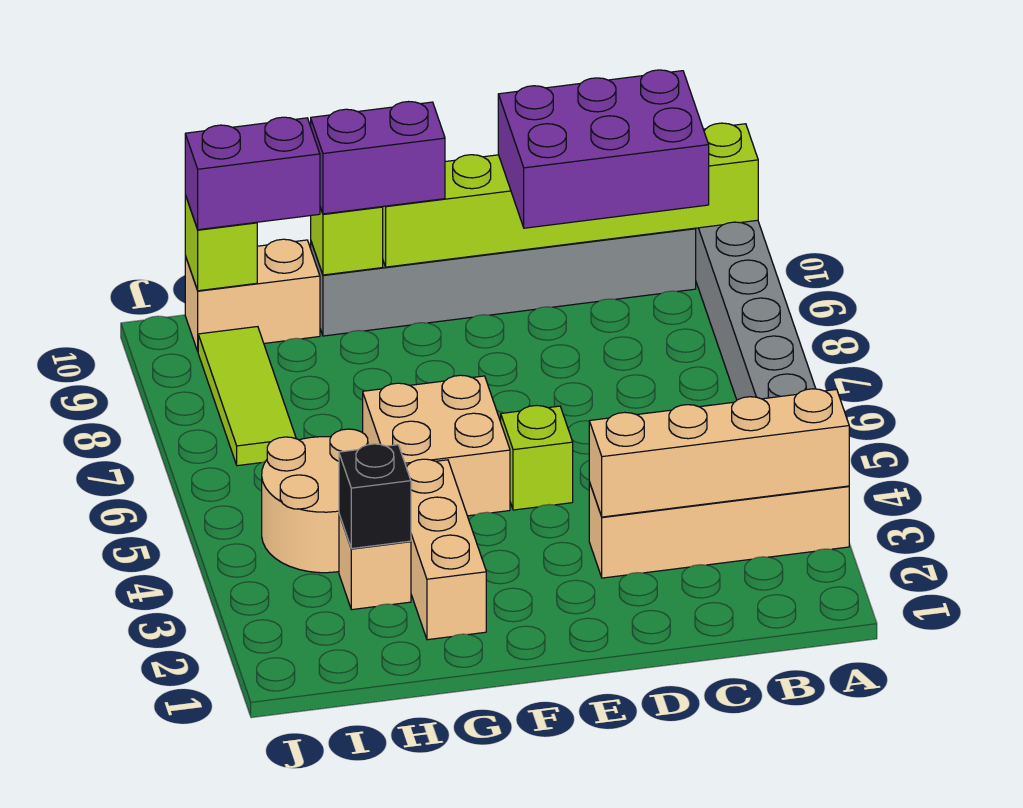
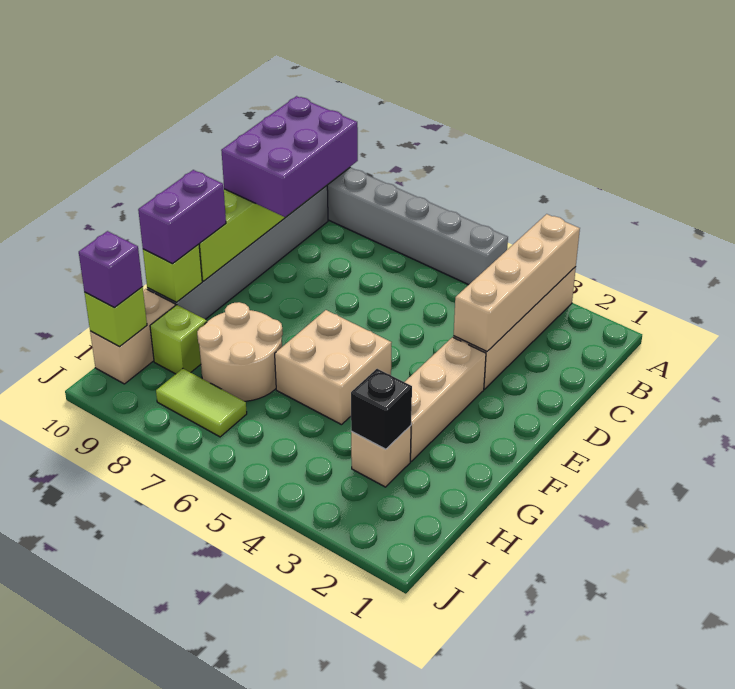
lime brick E5 level 1 -> lime brick H9 level 1
tan brick G2:G4 level 1 -> tan brick E3:G3 level 1
tan round brick H4:I5 level 1 -> tan round brick G7:H8 level 1
purple brick H10:I10 level 3 -> purple brick I10 level 3
lime tile I7:I9 level 1 -> lime tile I7:I8 level 1

